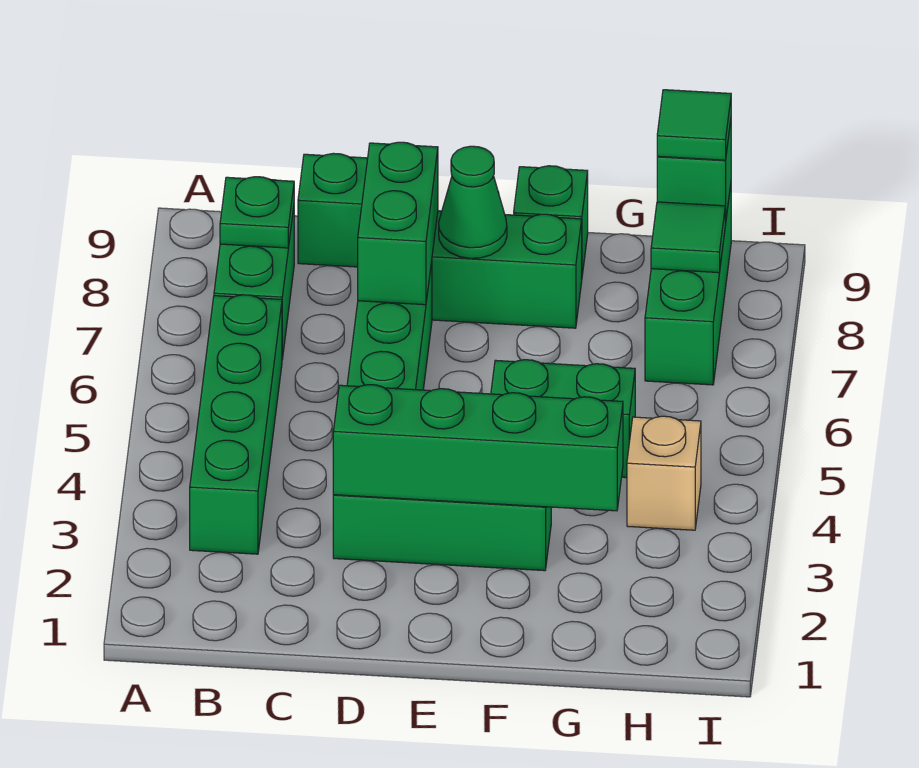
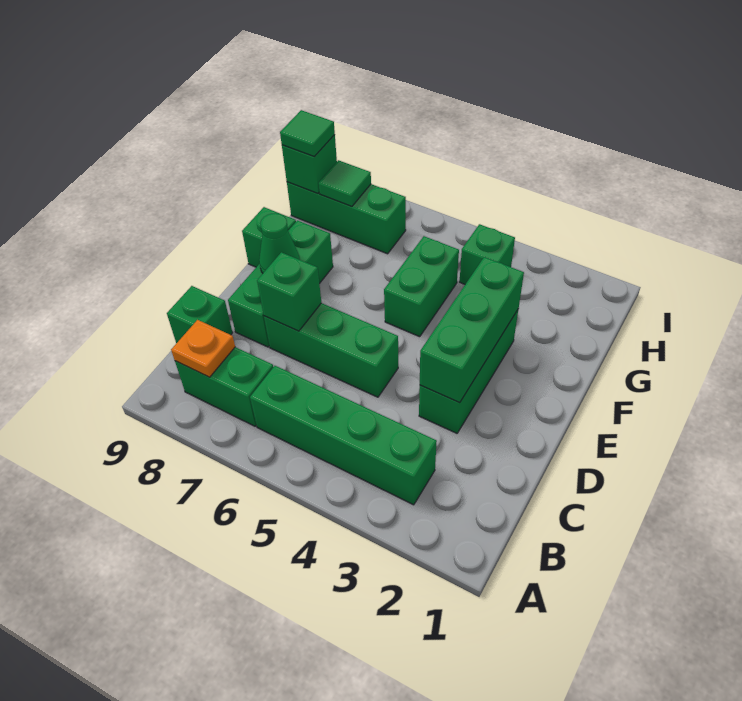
green plate B8 level 2 -> orange plate B8 level 2
green brick D3:G3 level 2 -> green brick D3:F3 level 2
green brick D7:D8 level 2 -> green brick D7 level 2
tan brick H4 level 1 -> green brick H4 level 1

